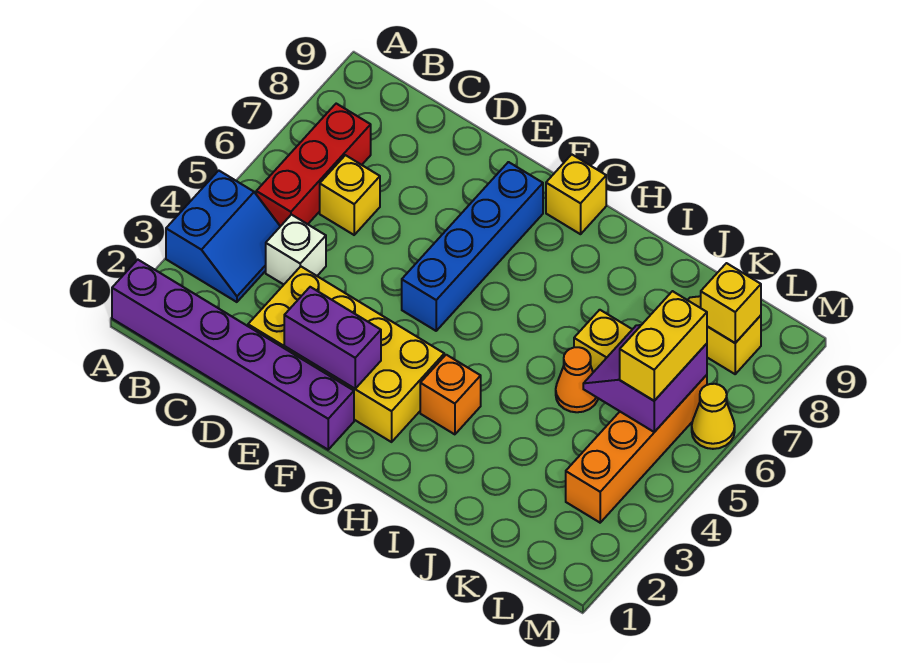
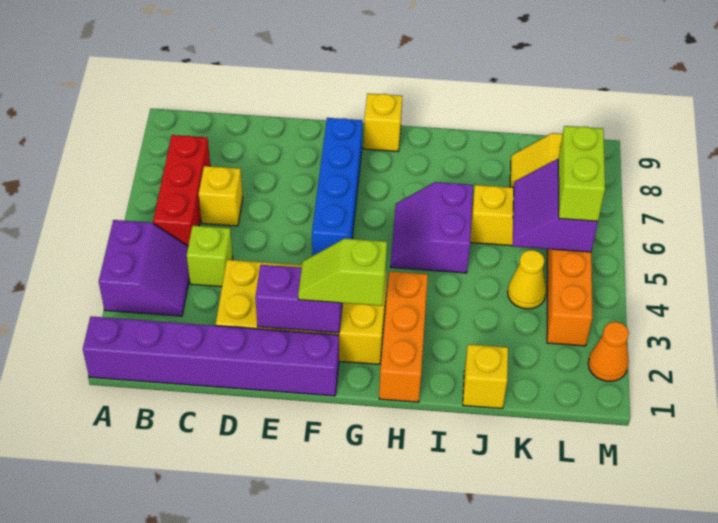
blue slope A3:B4 level 1 top A -> purple slope A3:B4 level 1 top A
white brick C4 level 1 -> lime brick C4 level 1
none -> lime slope F2:G2 level 3 top G
orange brick H3 level 1 -> orange brick H1:H3 level 1
none -> purple slope H5:I6 level 1 top I
orange cone J5 level 1 -> orange cone M2 level 1
yellow brick L5:L6 level 3 -> lime brick L5:L6 level 3
yellow brick L8 level 2 -> yellow brick J1 level 1
yellow cone M6 level 1 -> yellow cone K4 level 1

